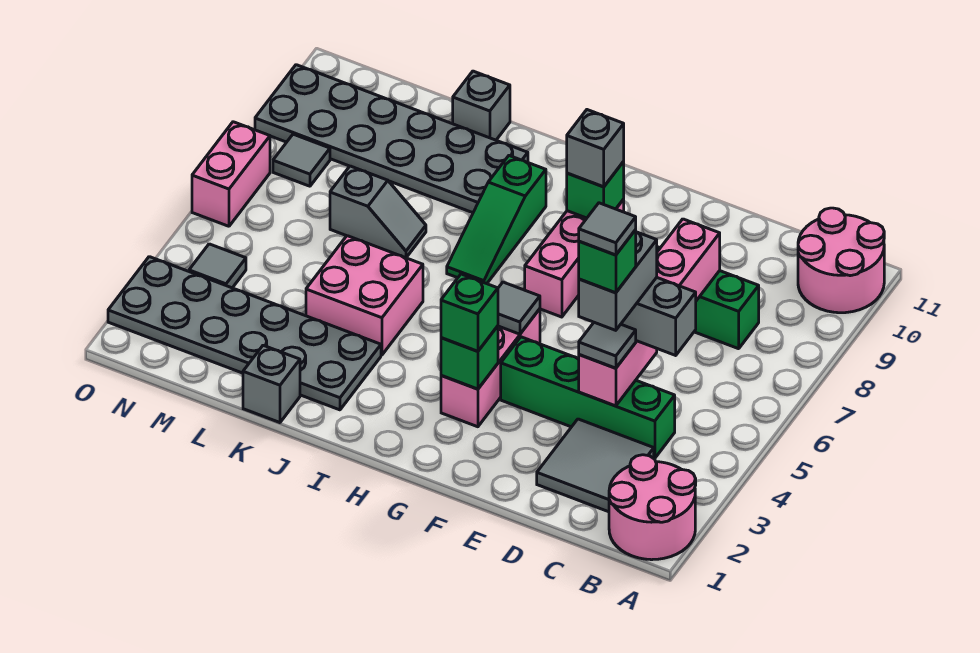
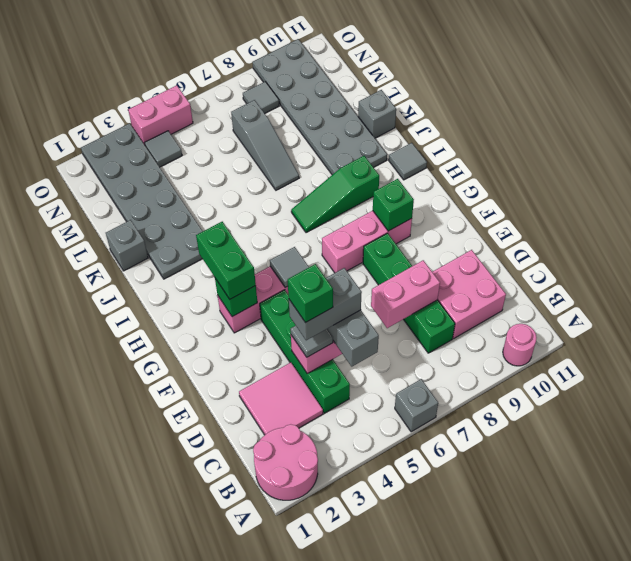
pink round brick A10:B11 level 1 -> pink round brick A10 level 1
grey tile C2:D3 level 1 -> pink tile C2:D3 level 1
grey tile D4 level 6 -> grey tile I11 level 1
green brick G3 level 3 -> green brick G3:H3 level 3
grey brick G9 level 3 -> grey brick A6 level 1
pink brick J4:K5 level 1 -> pink brick C9:D10 level 1
grey slope K7:L7 level 1 top L -> grey slope K7:M7 level 1 top M
pink brick O6:O7 level 1 -> pink brick O4:O5 level 1

